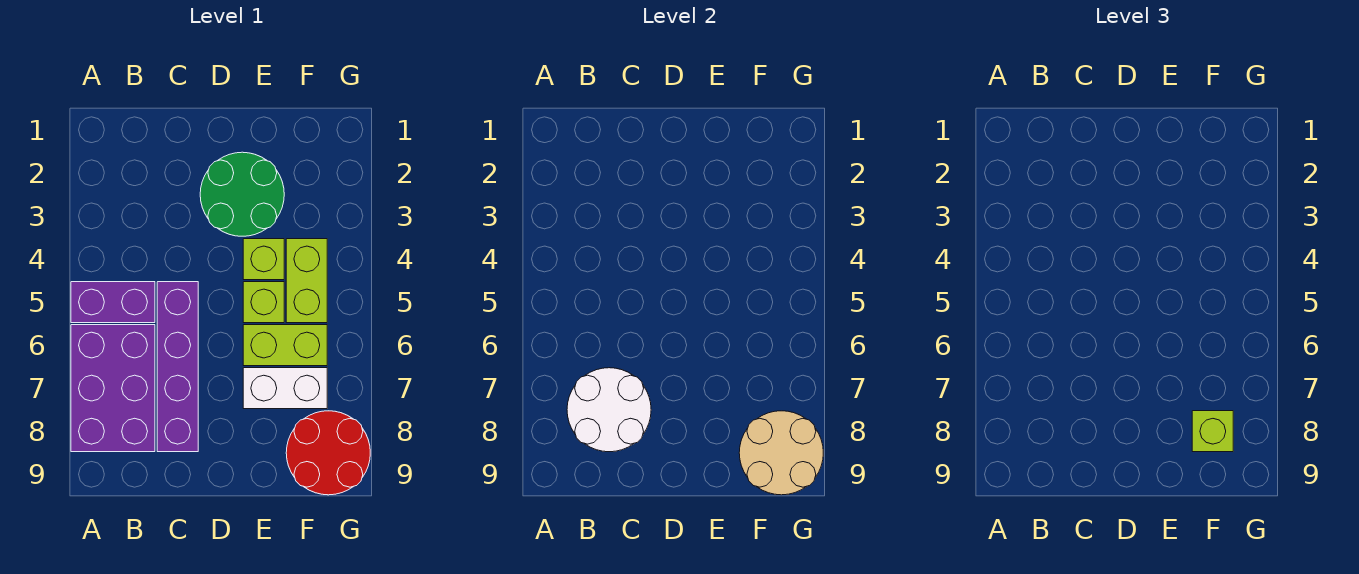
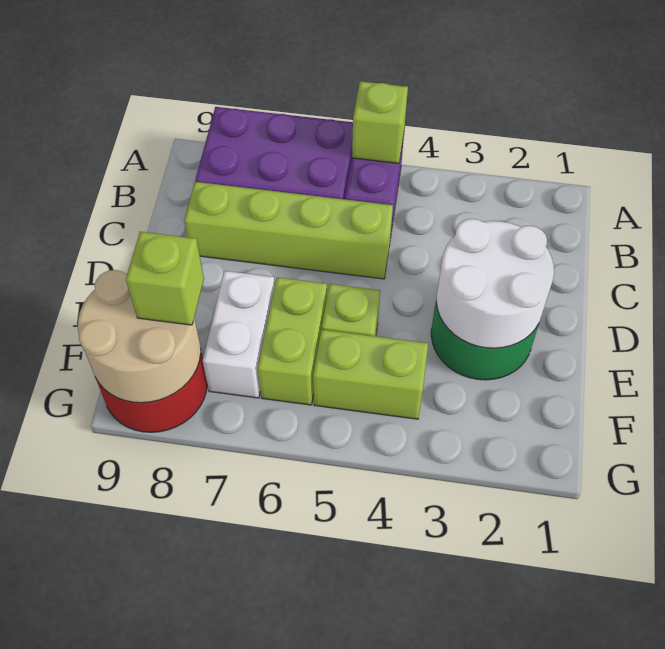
white round brick B7:C8 level 2 -> white round brick D2:E3 level 2
purple brick C5:C8 level 1 -> lime brick C5:C8 level 1
lime brick E4 level 1 -> lime brick A5 level 2

